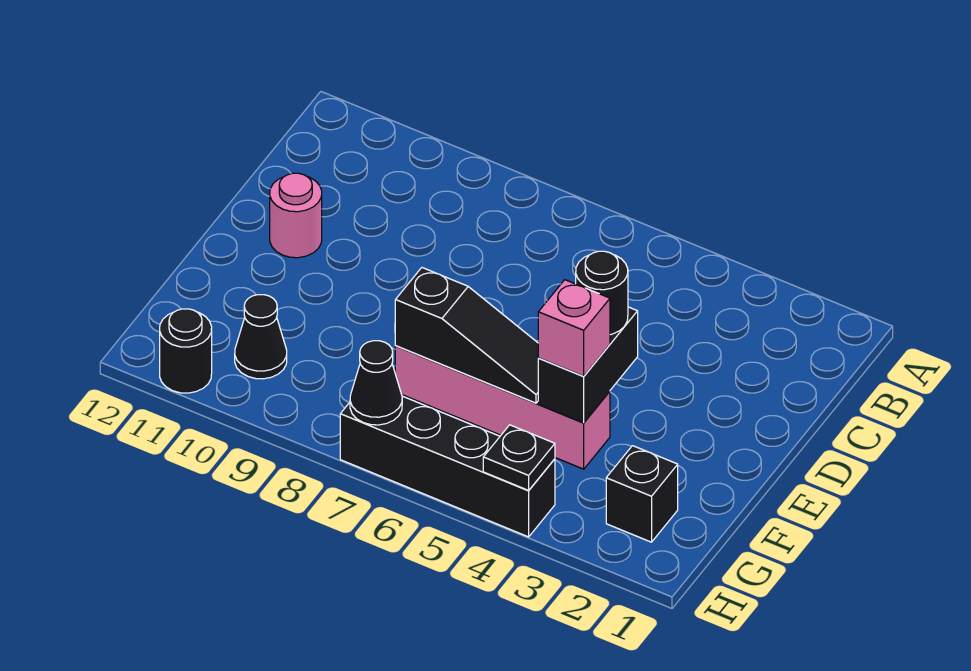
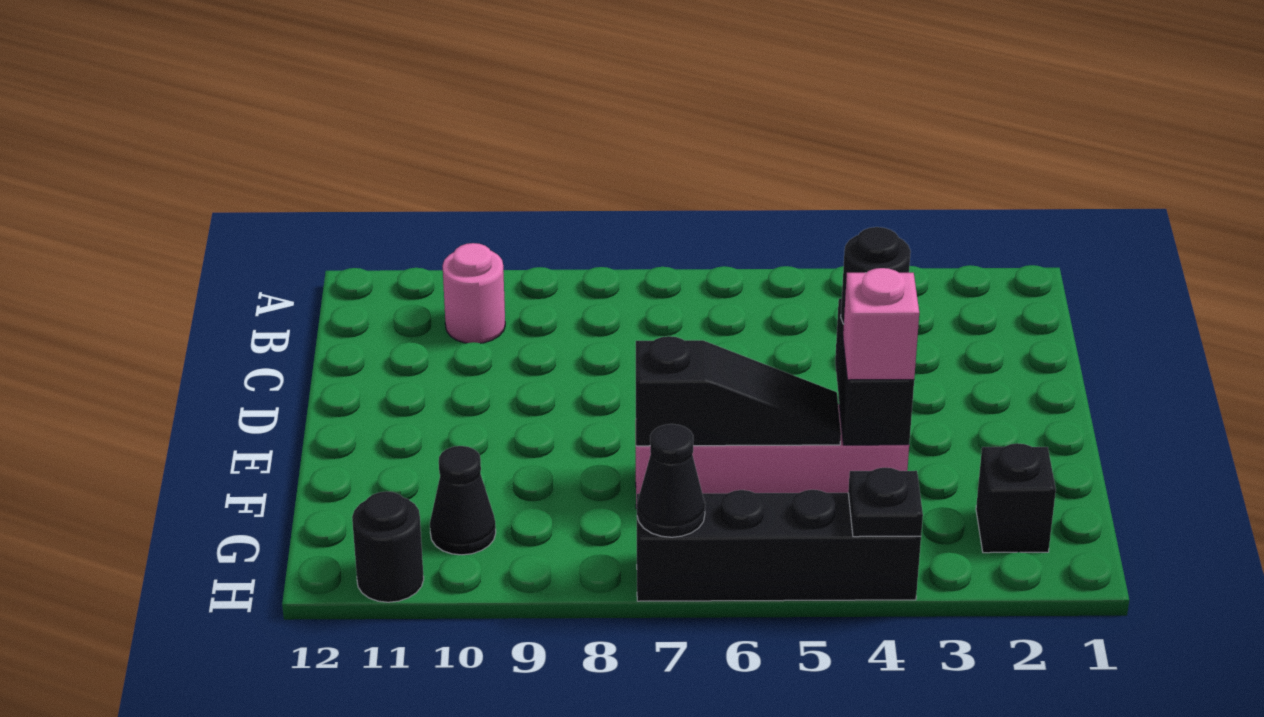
pink round brick D11 level 1 -> pink round brick B10 level 1

